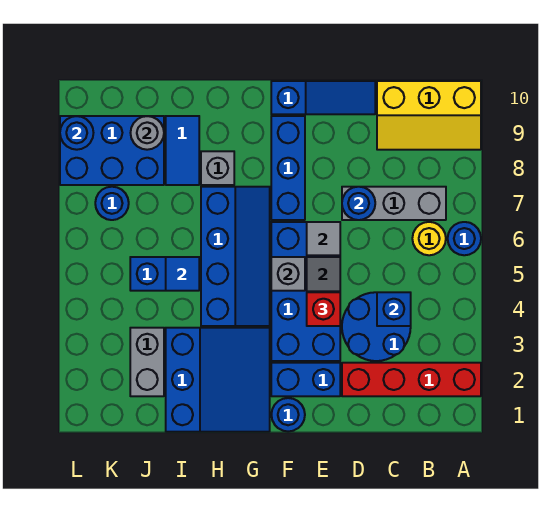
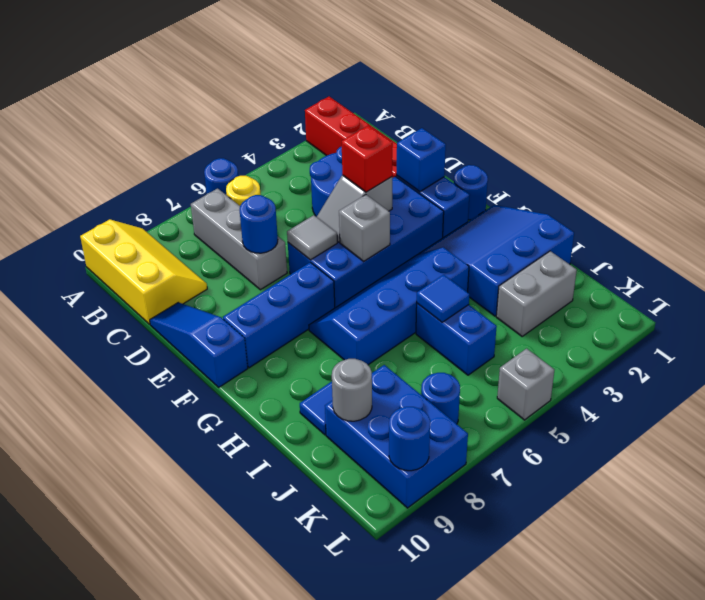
blue brick C4 level 2 -> blue brick E2 level 2
grey brick H8 level 1 -> grey brick L5 level 1

